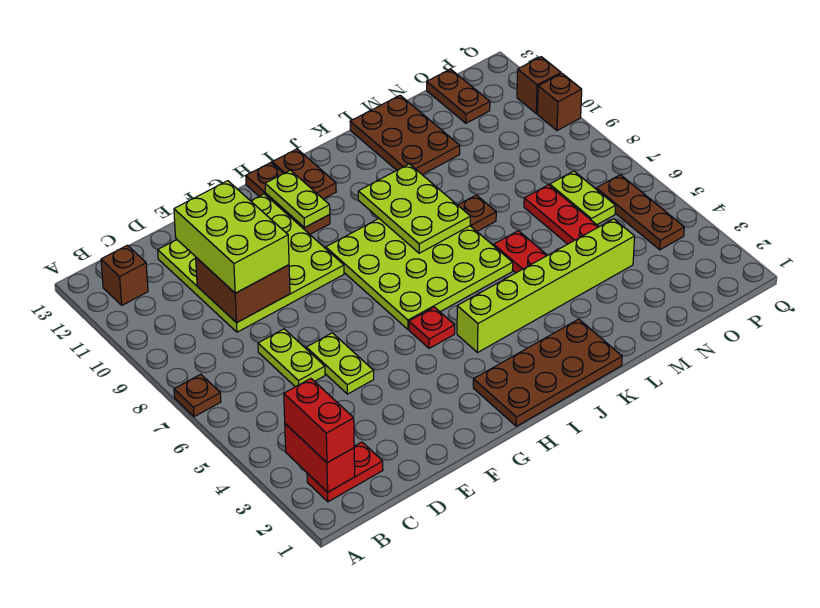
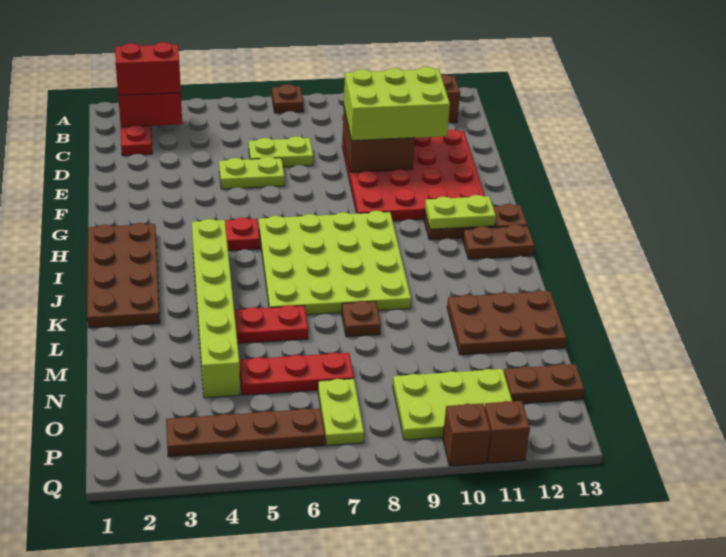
lime plate D9:G12 level 1 -> red plate D9:G12 level 1
lime plate J8:K10 level 2 -> lime plate O9:P11 level 1
lime plate O6:O7 level 1 -> lime plate O7:P7 level 1
brown plate P4:P6 level 1 -> brown plate P3:P6 level 1

